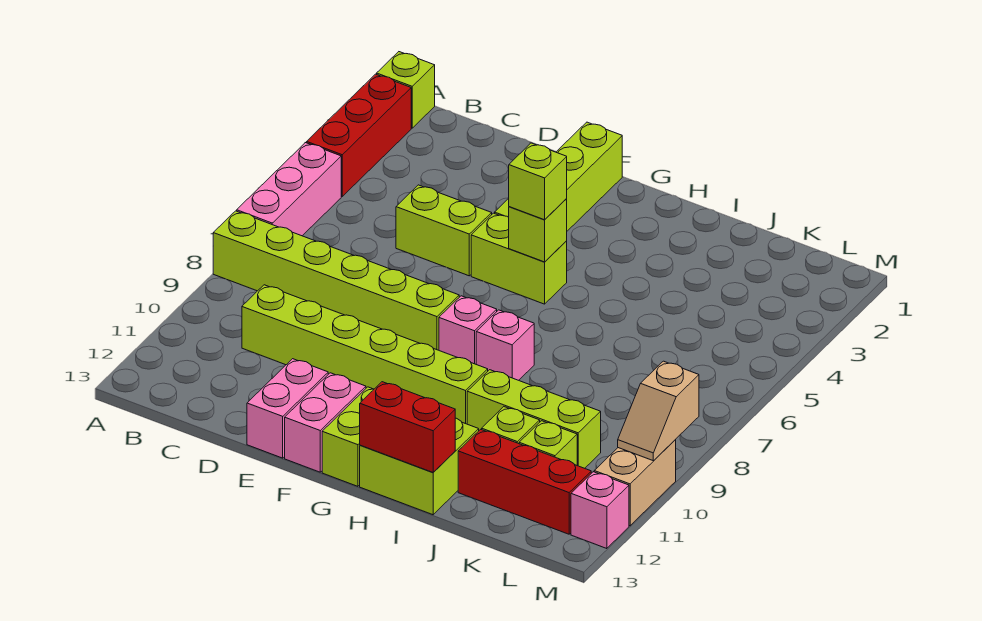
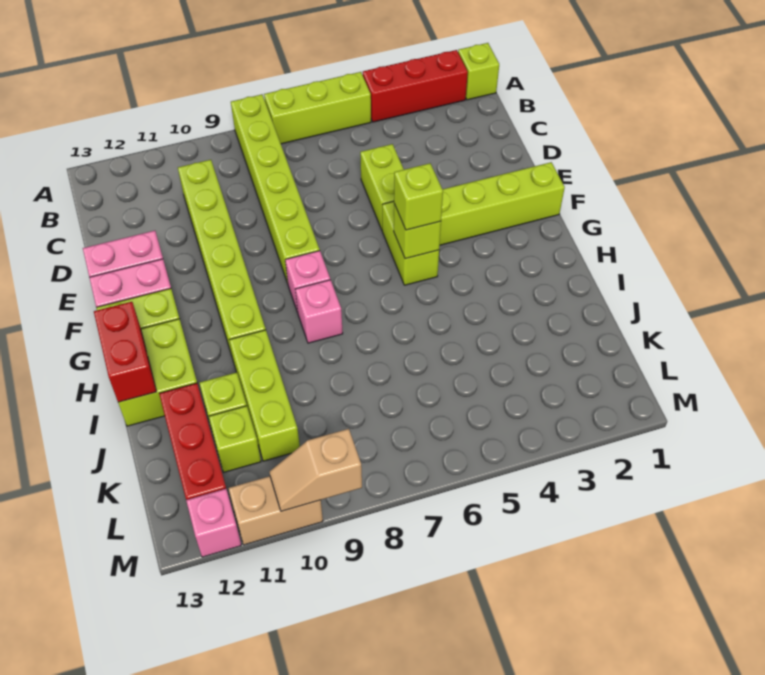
pink brick A5:A7 level 1 -> lime brick A5:A7 level 1

